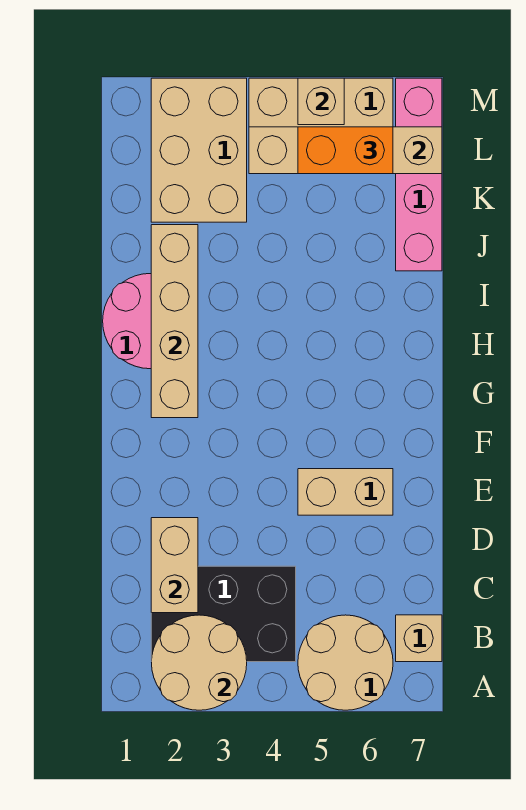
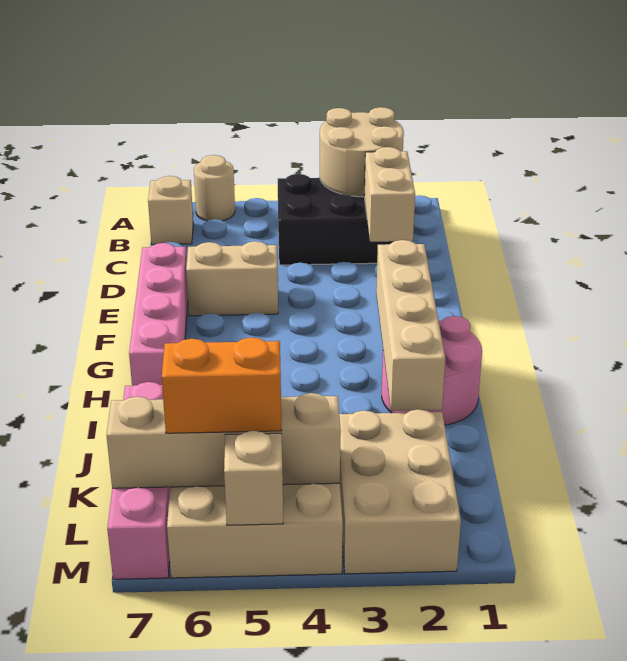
tan round brick A5:B6 level 1 -> tan round brick A6 level 1
none -> pink brick E7:H7 level 1

